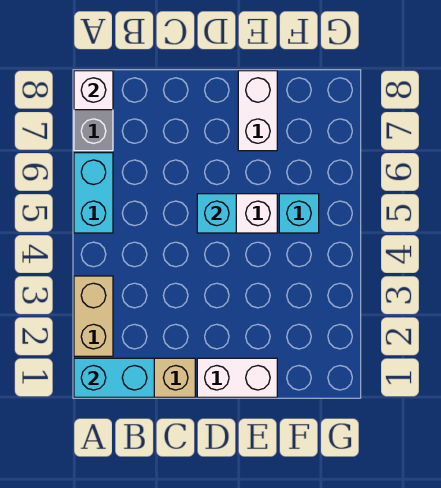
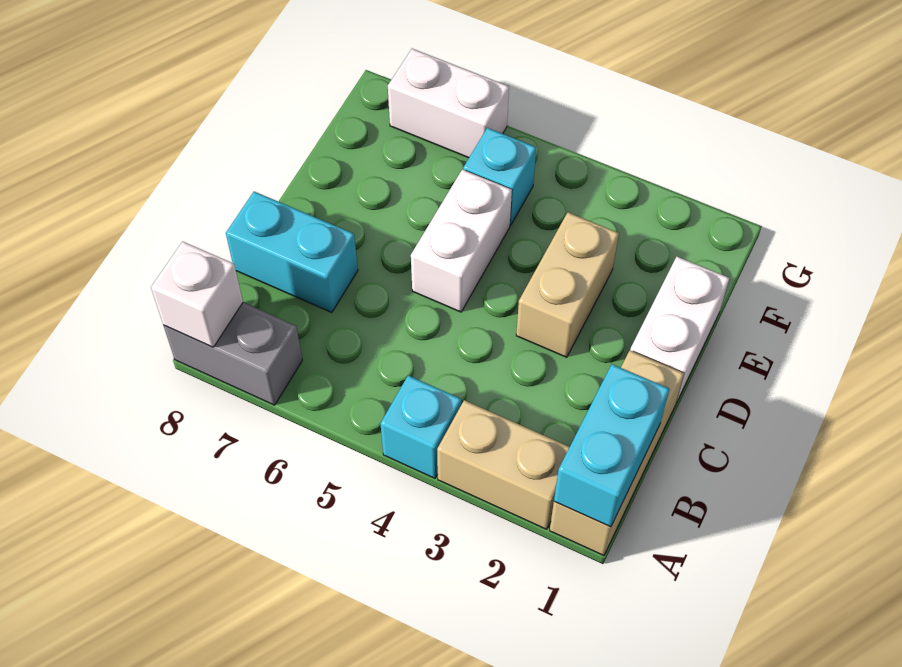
cyan brick A5:A6 level 1 -> cyan brick C7:C8 level 1
none -> tan brick D3:E3 level 1
cyan brick D5 level 2 -> cyan brick A4 level 1
white brick E7:E8 level 1 -> white brick G6:G7 level 1

